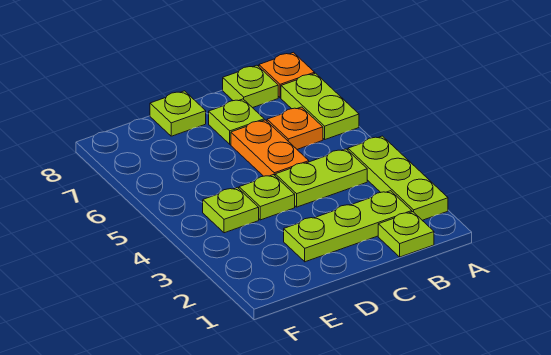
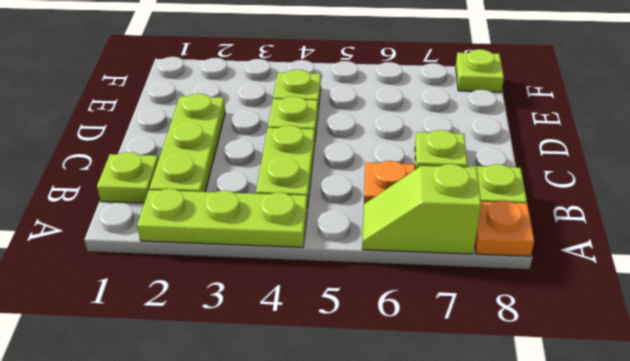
lime plate A6:A7 level 1 -> lime slope A6:A7 level 1 top 7
orange plate C5:C6 level 1 -> none
lime plate D8 level 1 -> lime plate F8 level 1

